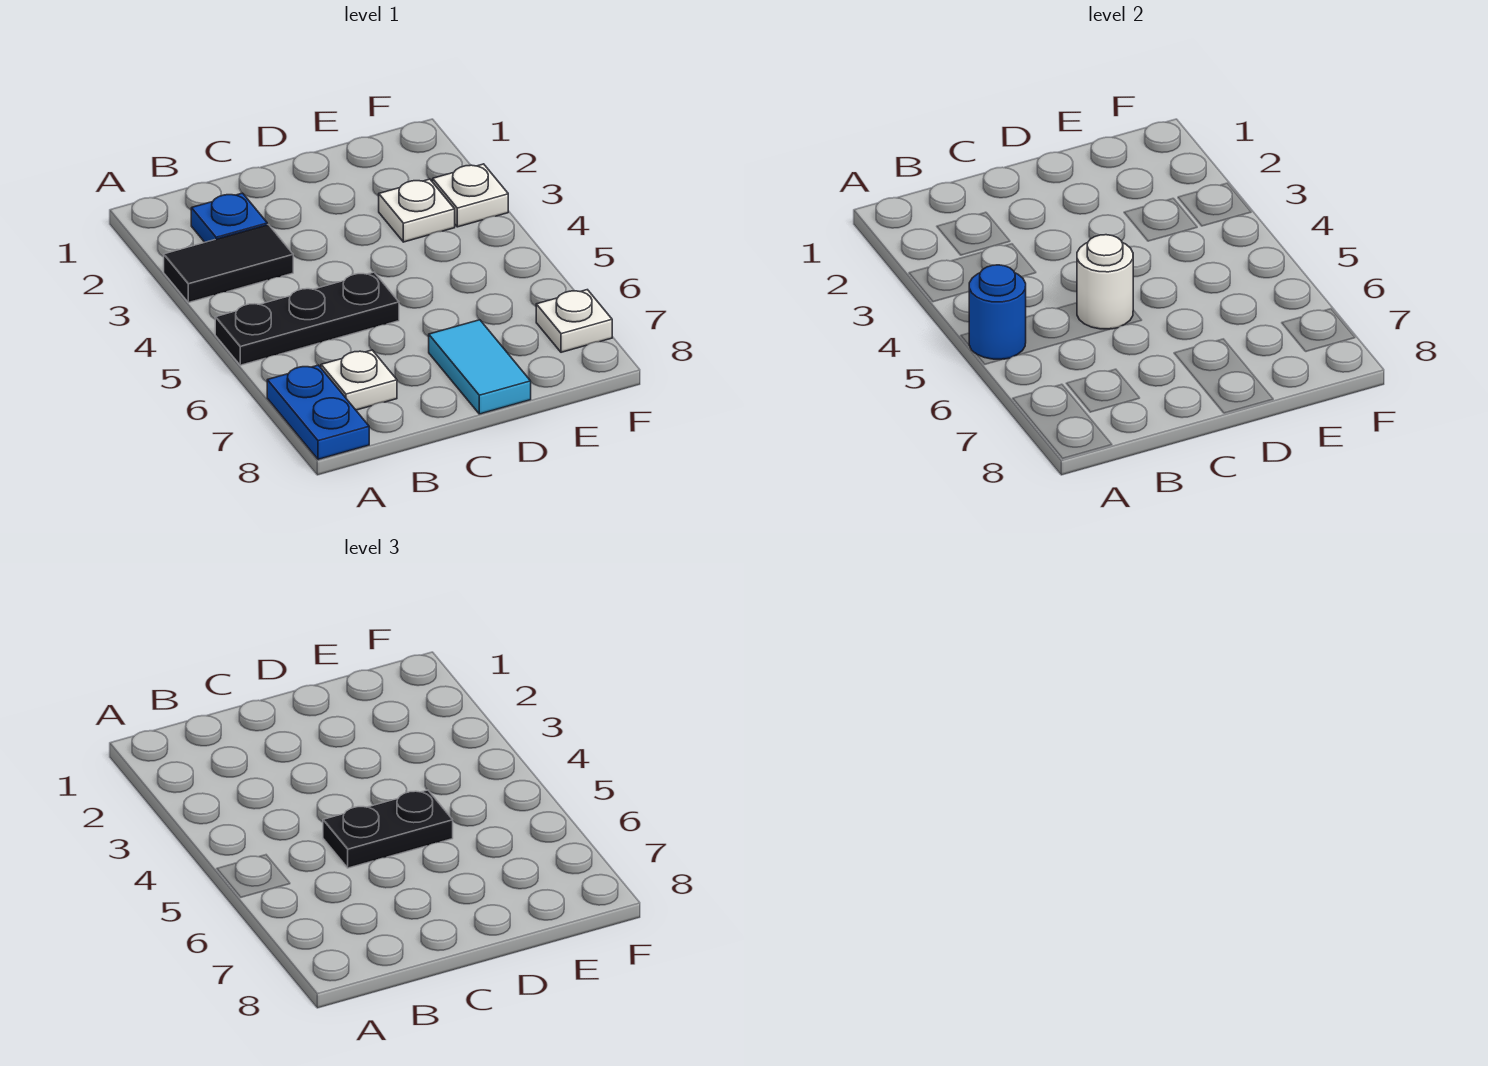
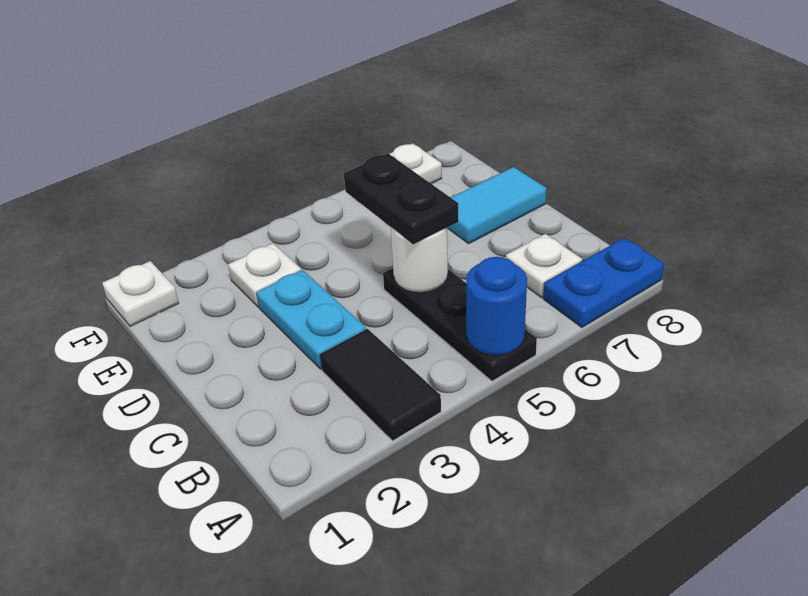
blue plate B2 level 1 -> none
none -> cyan plate C3:D3 level 1
white plate F3 level 1 -> white plate F1 level 1

